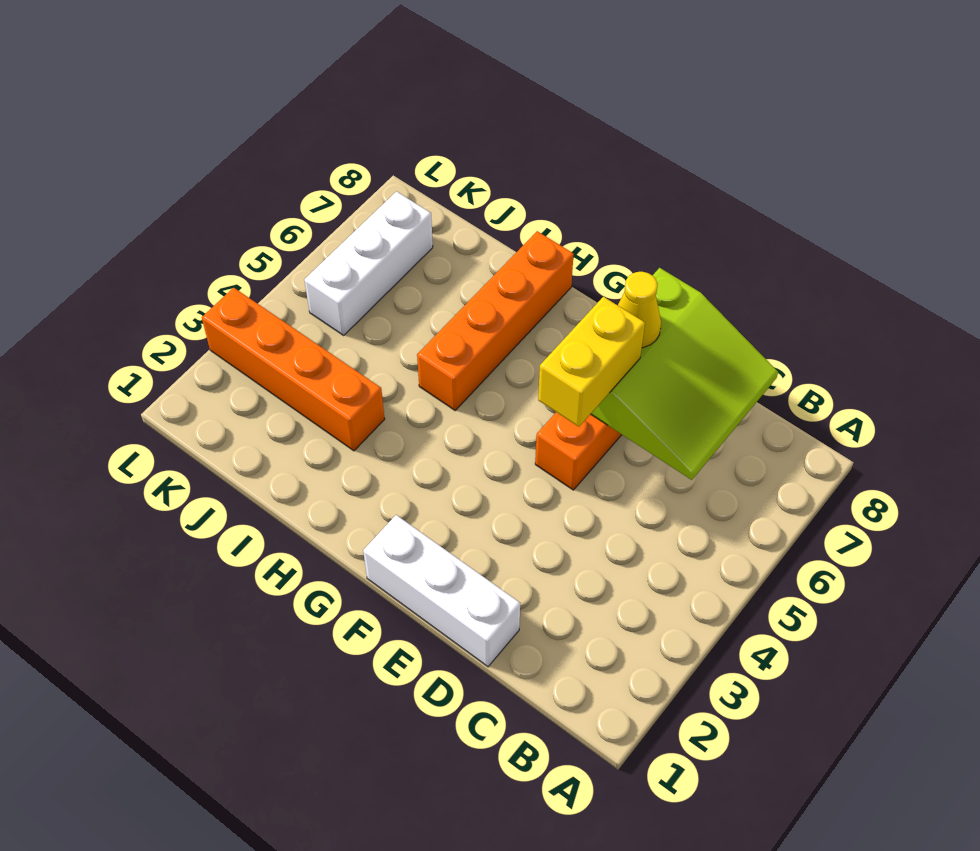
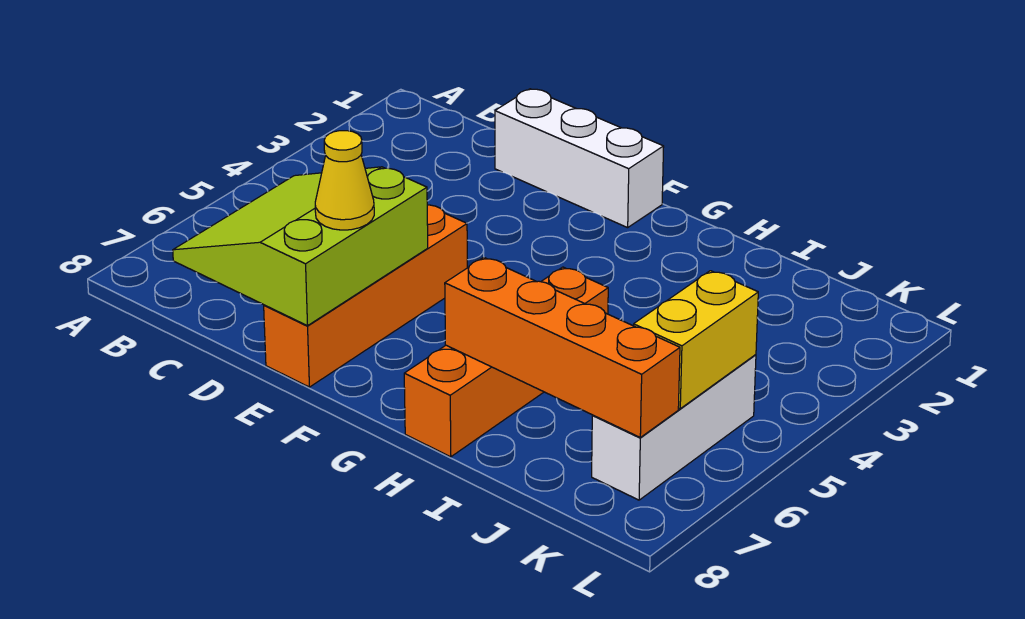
yellow brick E5:E6 level 3 -> yellow brick K5:K6 level 2
orange brick I3:L3 level 1 -> orange brick H7:K7 level 2

